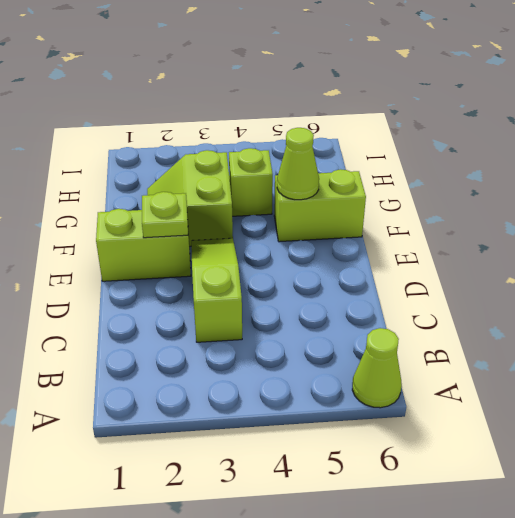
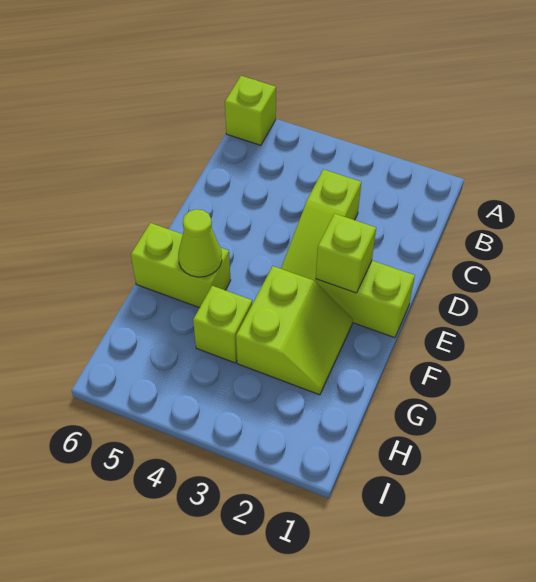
lime cone A6 level 1 -> lime brick A6 level 1
lime plate E2 level 2 -> lime brick E2 level 2

